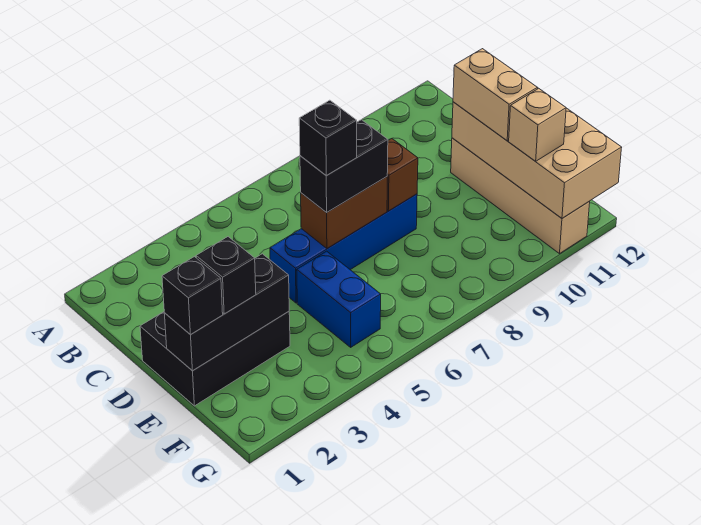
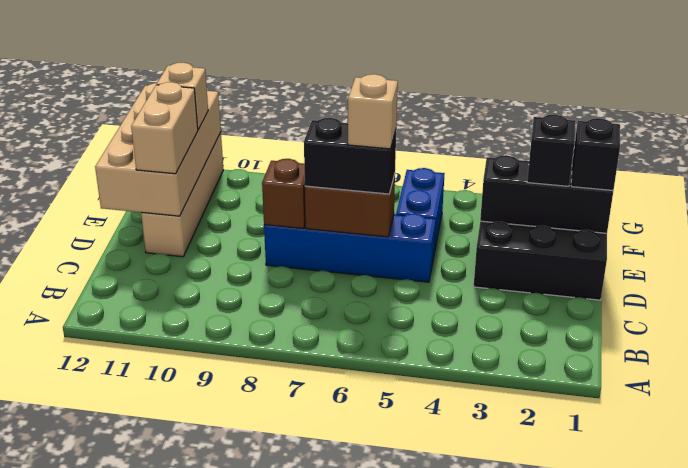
black brick D6 level 4 -> tan brick D6 level 4

